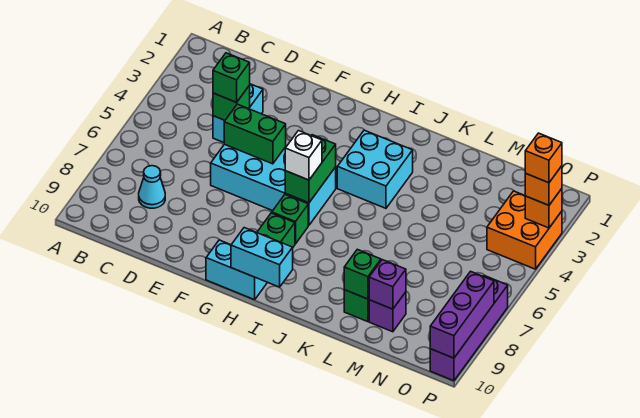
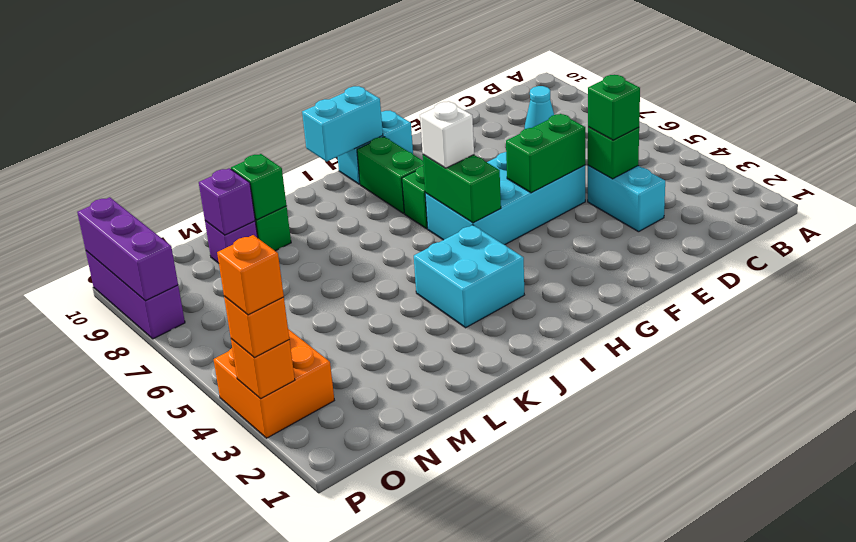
purple brick P7:P10 level 1 -> purple brick P8:P10 level 1

